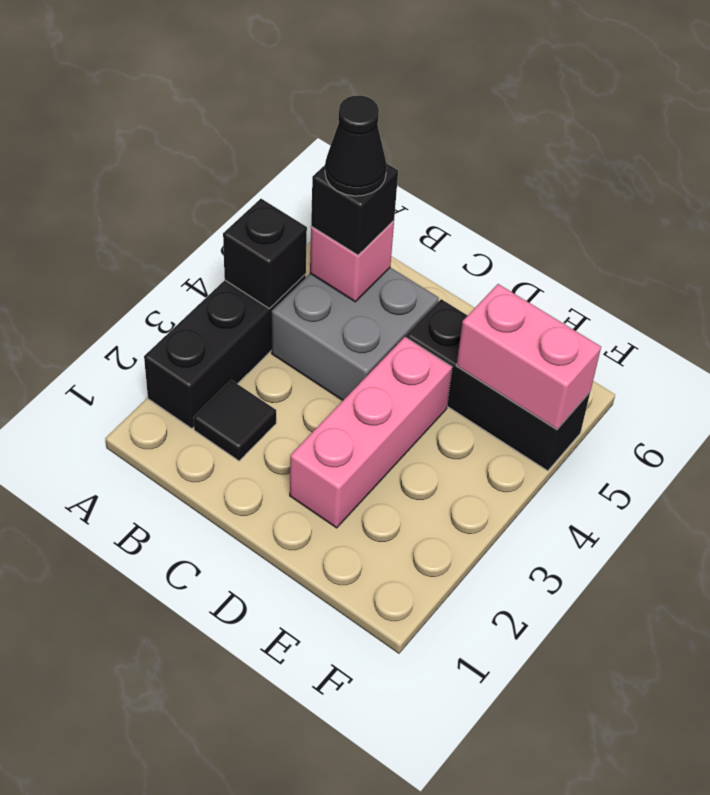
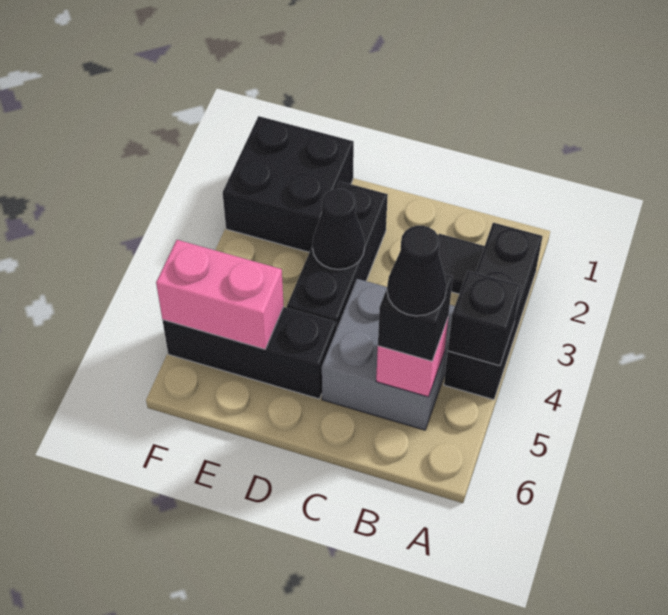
pink brick D2:D4 level 1 -> black brick D2:D4 level 1
none -> black cone D3 level 2
none -> black brick E1:F2 level 1

